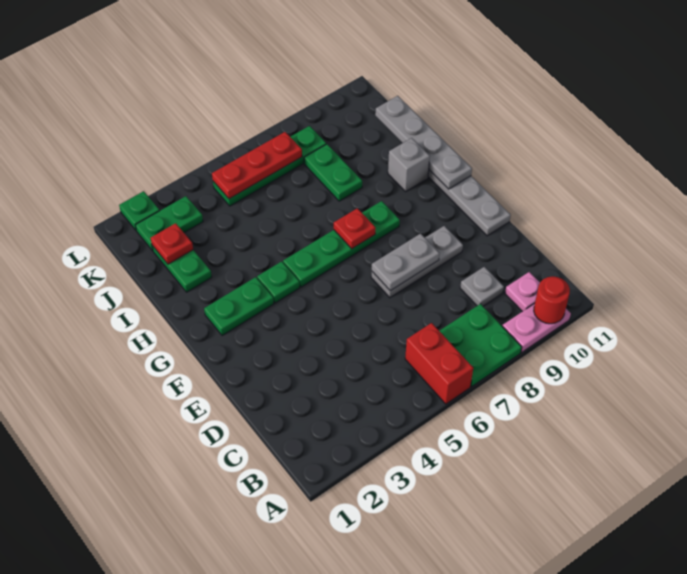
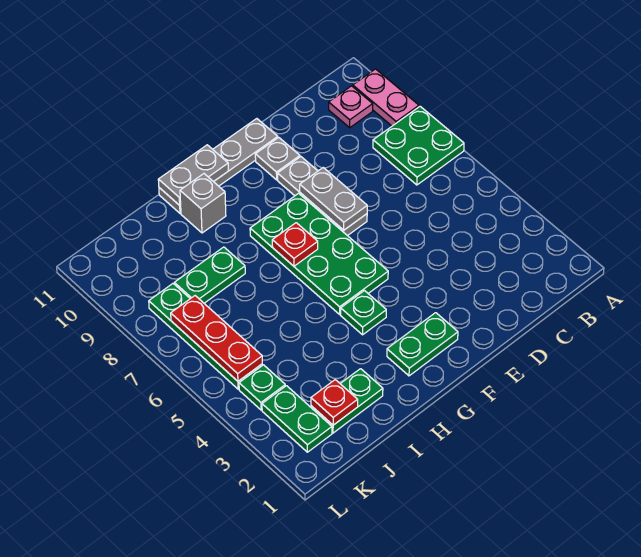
red brick A6:B6 level 1 -> none
red round brick A10 level 2 -> none
grey plate C9 level 1 -> grey plate E10 level 1
green plate G2:G3 level 1 -> green plate F2:G2 level 1
green plate G5:G8 level 1 -> green plate F5:G8 level 1
grey plate G11:J11 level 2 -> grey plate G11:H11 level 2
green plate L2 level 1 -> green plate K4 level 1

